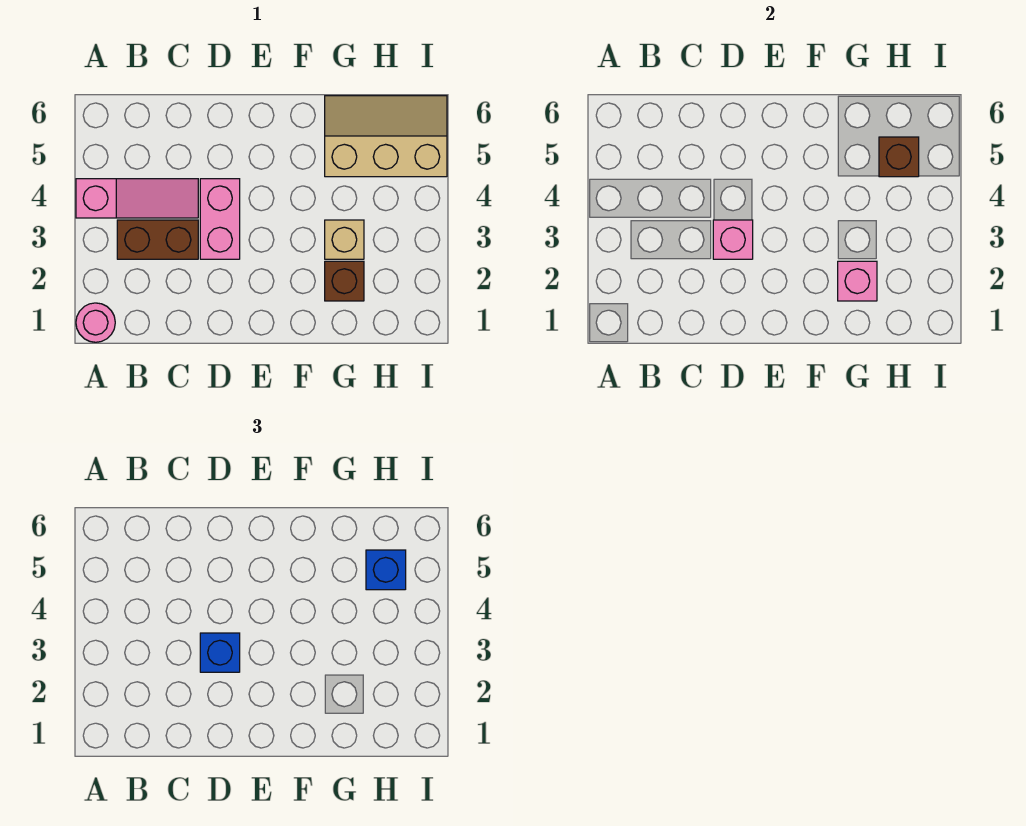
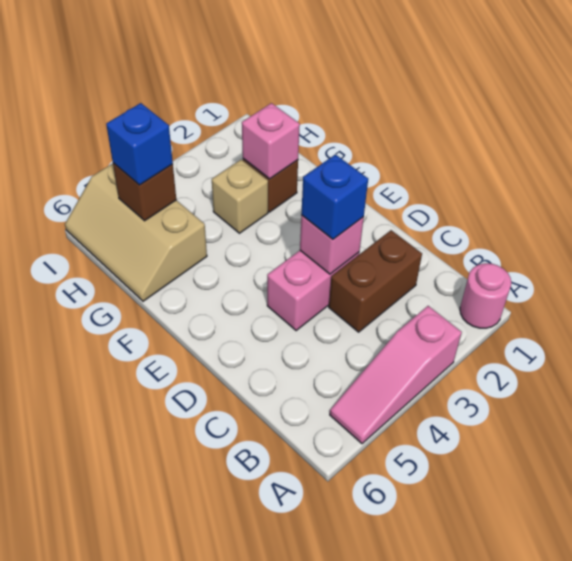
pink slope A4:C4 level 1 top A -> pink slope A3:A5 level 1 top 3
brown brick B3:C3 level 1 -> brown brick C2:C3 level 1

